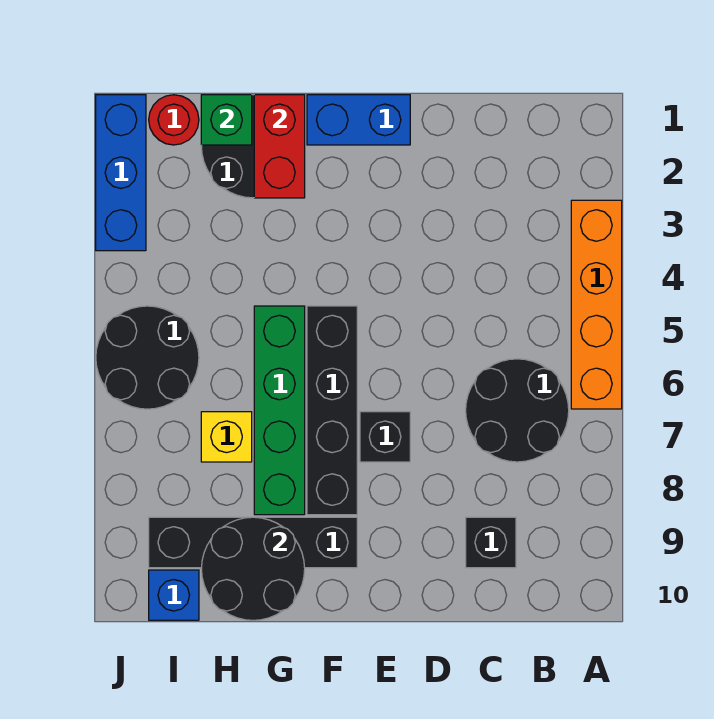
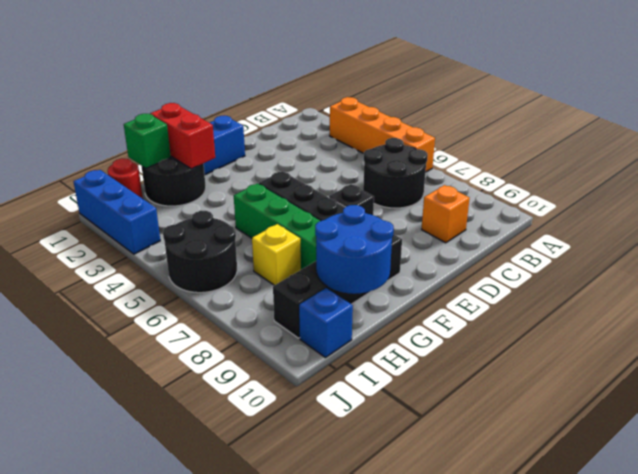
black brick C9 level 1 -> orange brick C9 level 1
black round brick G9:H10 level 2 -> blue round brick G9:H10 level 2

